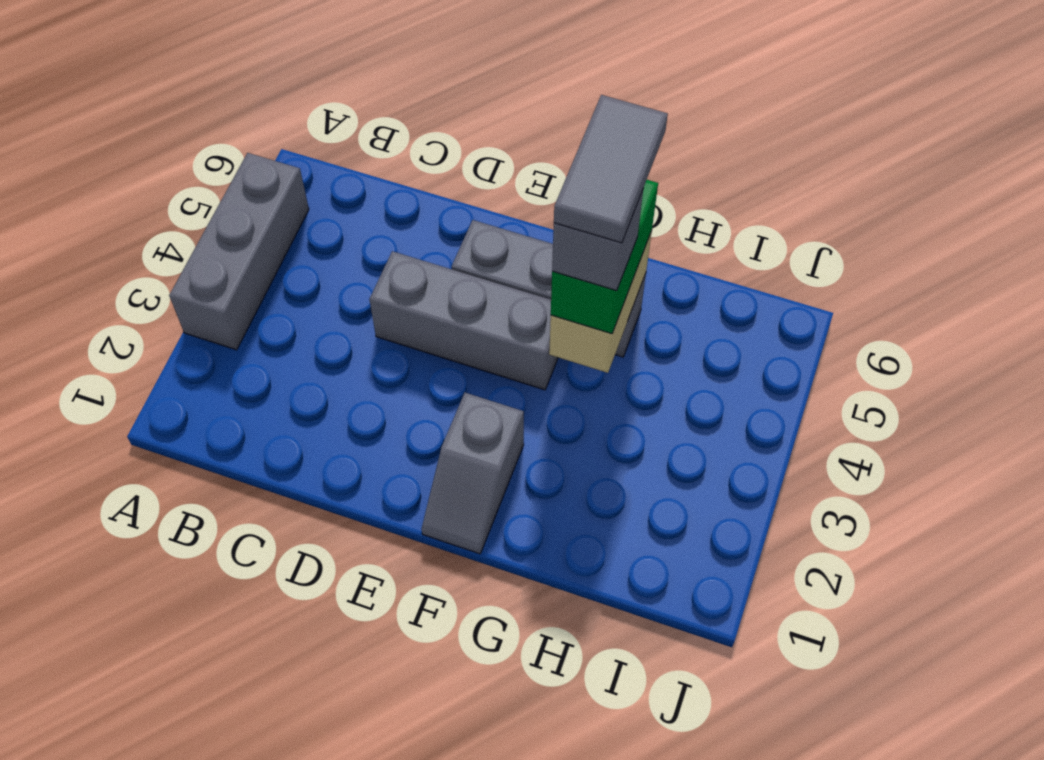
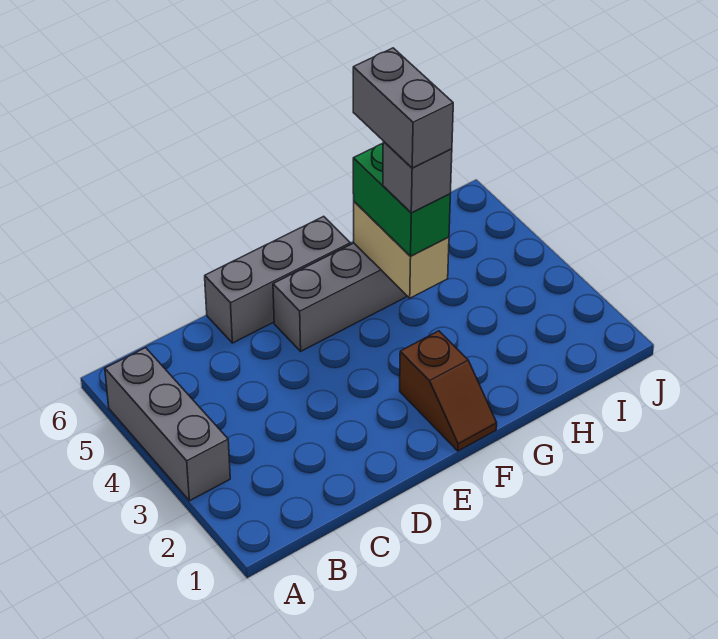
grey brick D4:F4 level 1 -> grey brick D6:F6 level 1
grey slope F1:F2 level 1 top 2 -> brown slope F1:F2 level 1 top 2
grey tile G4:G5 level 5 -> grey brick G4:G5 level 5

